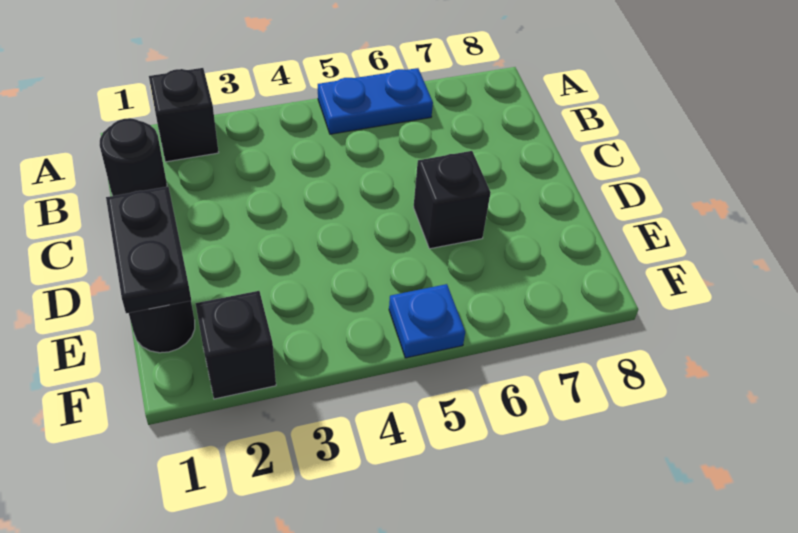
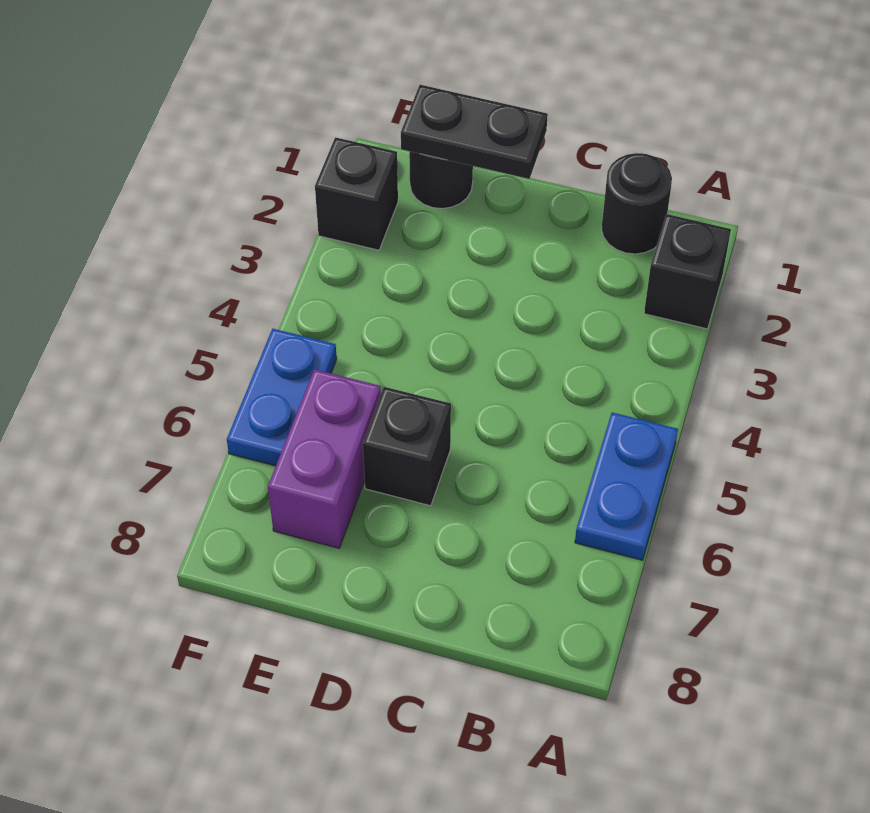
none -> purple brick E6:E7 level 1
blue plate F5 level 1 -> blue plate F5:F6 level 1

